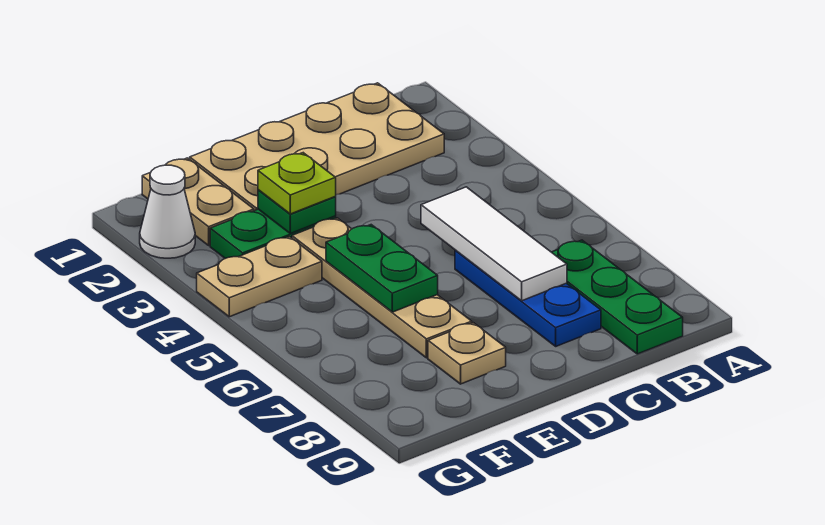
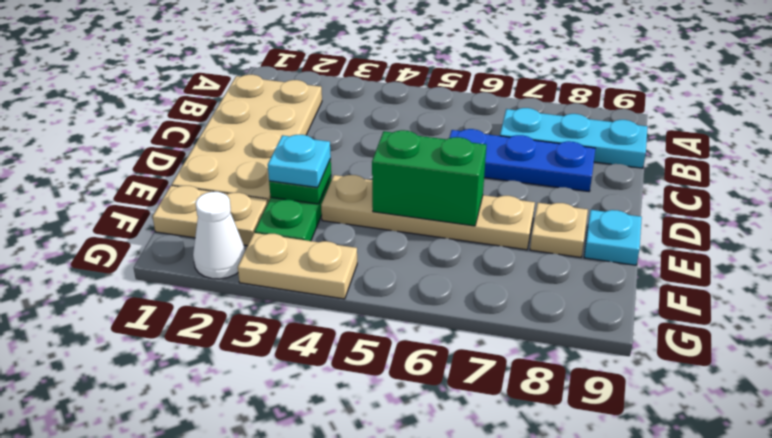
green plate B7:B9 level 1 -> cyan plate B7:B9 level 1
white tile C5:C7 level 2 -> none
lime plate E3 level 3 -> cyan plate E3 level 3
green plate E5:E6 level 2 -> green brick E5:E6 level 2
none -> cyan plate E9 level 1
tan plate F4:G4 level 1 -> tan plate G3:G4 level 1

